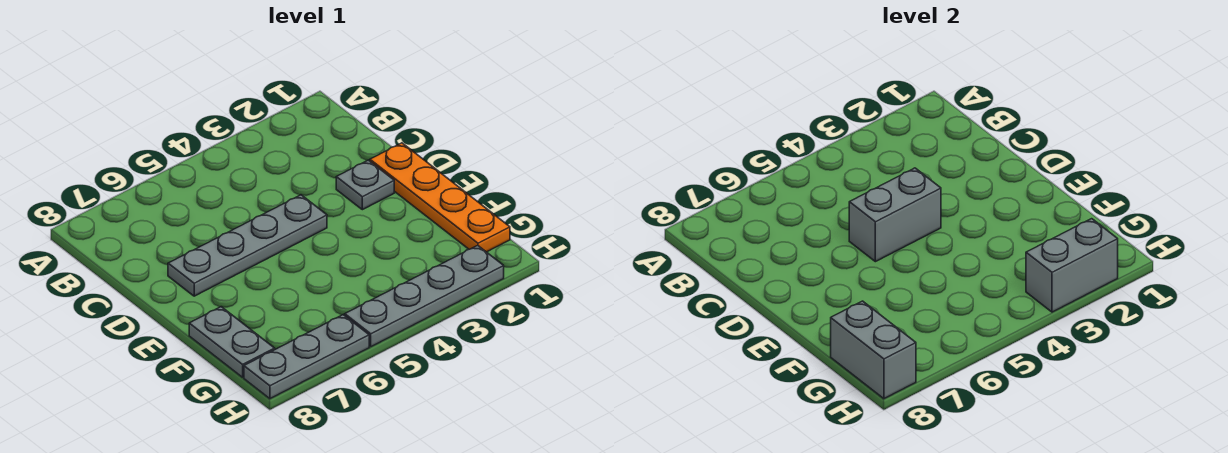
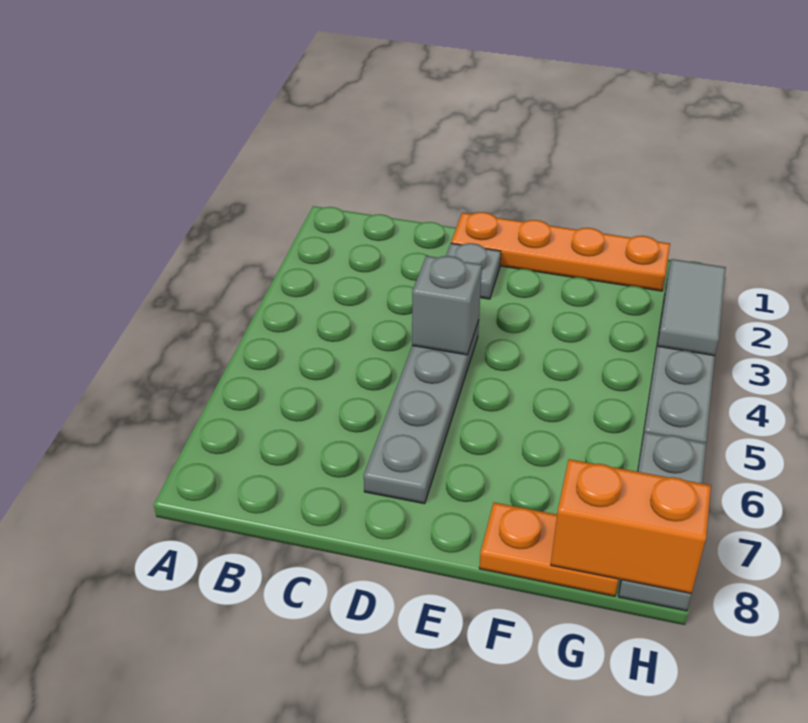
grey brick D4:D5 level 2 -> grey brick D4 level 2
grey plate F8:G8 level 1 -> orange plate F8:G8 level 1
grey brick G8:H8 level 2 -> orange brick G8:H8 level 2
grey brick H2:H3 level 2 -> grey tile H2:H3 level 2

